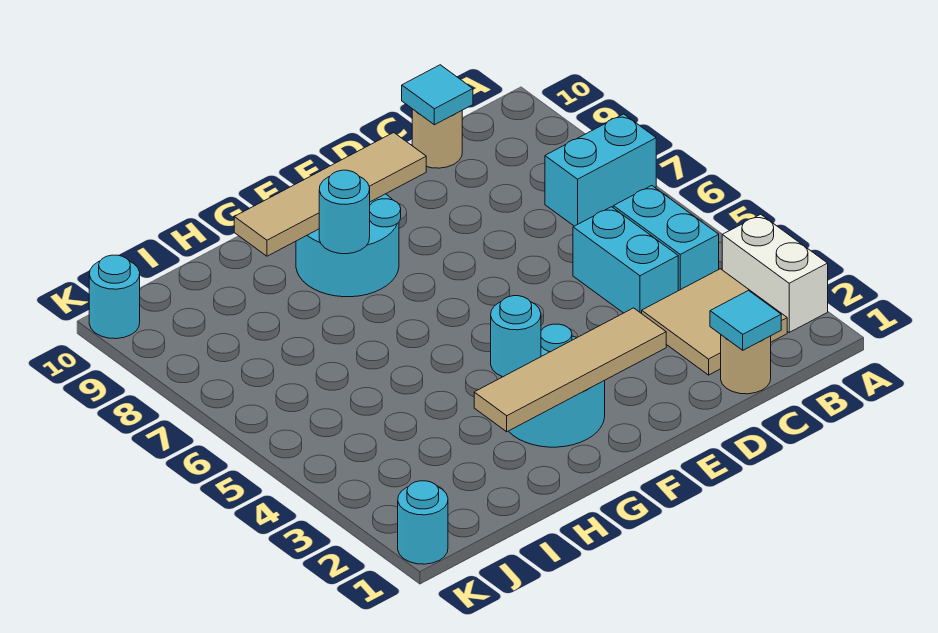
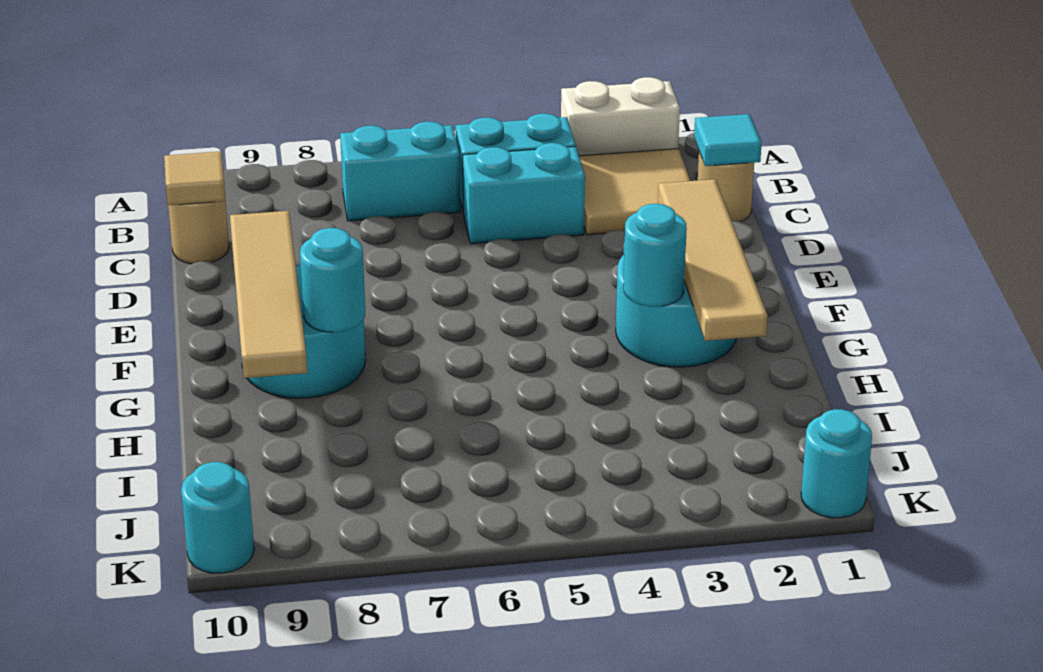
cyan brick A7:B7 level 1 -> cyan brick B6:B7 level 1
cyan tile C10 level 2 -> tan tile C10 level 2

